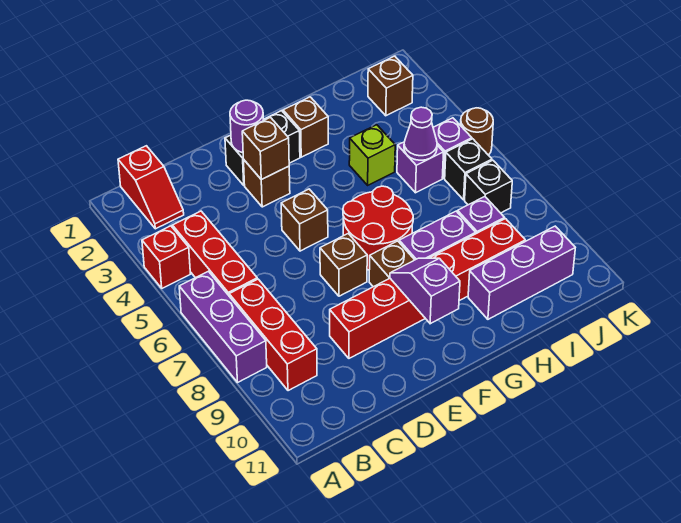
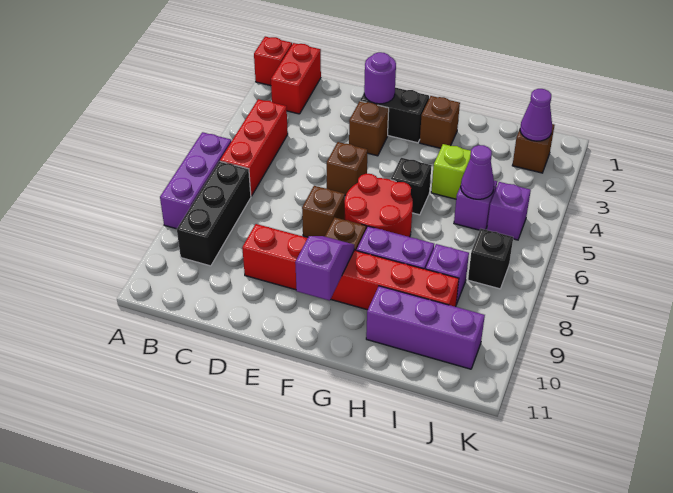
red brick A4 level 1 -> red brick A1 level 1
red slope B1:B2 level 1 top 1 -> red brick B1:B2 level 1
red brick B7:B9 level 1 -> black brick B7:B9 level 1
brown brick E3 level 2 -> none
none -> purple cone J2 level 2
black brick J6 level 1 -> black brick G5 level 1
brown round brick K5 level 1 -> none

